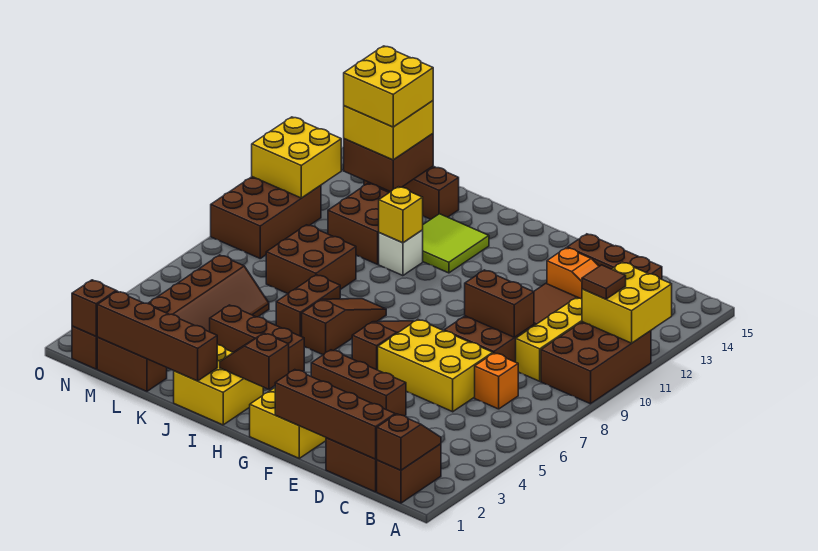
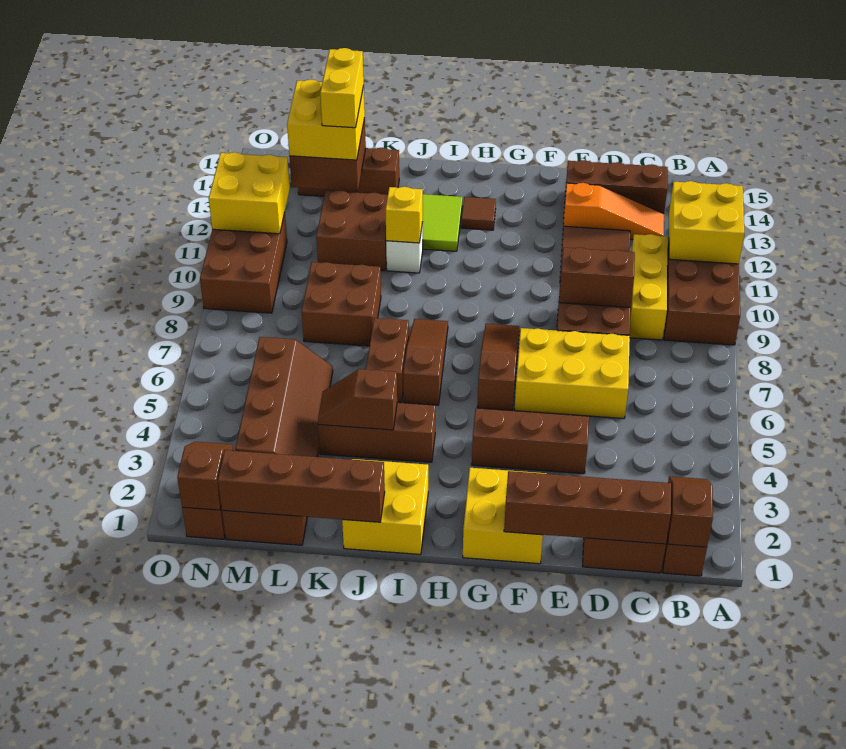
brown tile B11 level 3 -> brown tile H13 level 1
orange brick C7 level 1 -> none
brown slope H2:I2 level 2 top H -> brown slope J4:K4 level 2 top J
yellow brick L13:M14 level 4 -> yellow brick L13:L14 level 4

